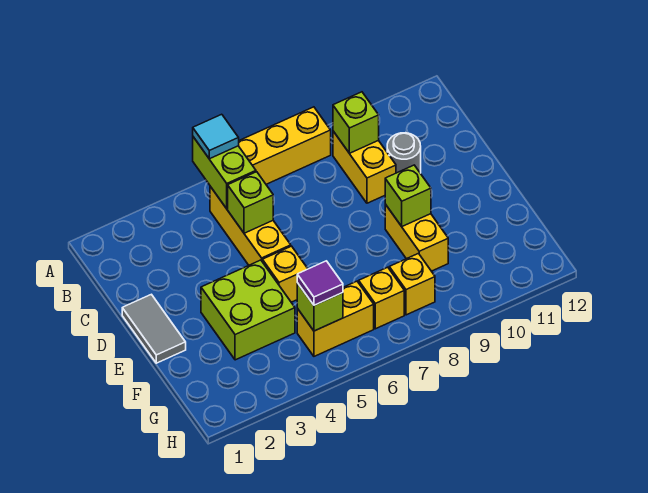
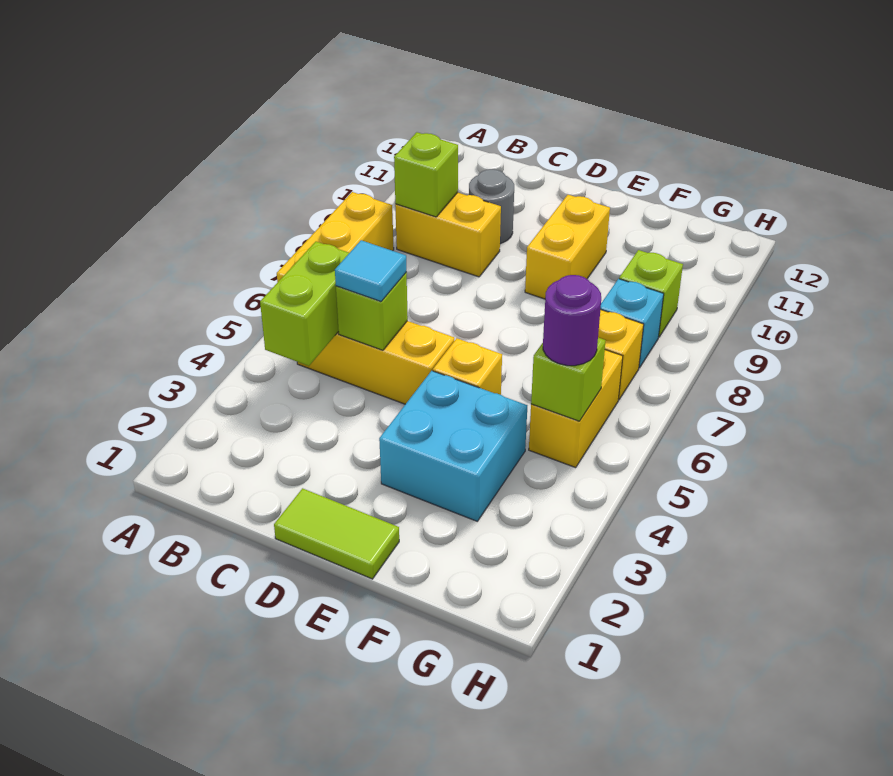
lime brick A5:B5 level 2 -> lime brick B4:B5 level 2
cyan tile A5 level 3 -> cyan tile C5 level 3
grey tile D1:E1 level 1 -> lime tile D1:E1 level 1
lime brick E3:F4 level 1 -> cyan brick E3:F4 level 1
yellow brick E9:F9 level 1 -> yellow brick E9:E10 level 1
lime brick E9 level 2 -> lime brick G9 level 1
purple tile G5 level 3 -> purple round brick G5 level 3
yellow brick G8 level 1 -> cyan brick G8 level 1

